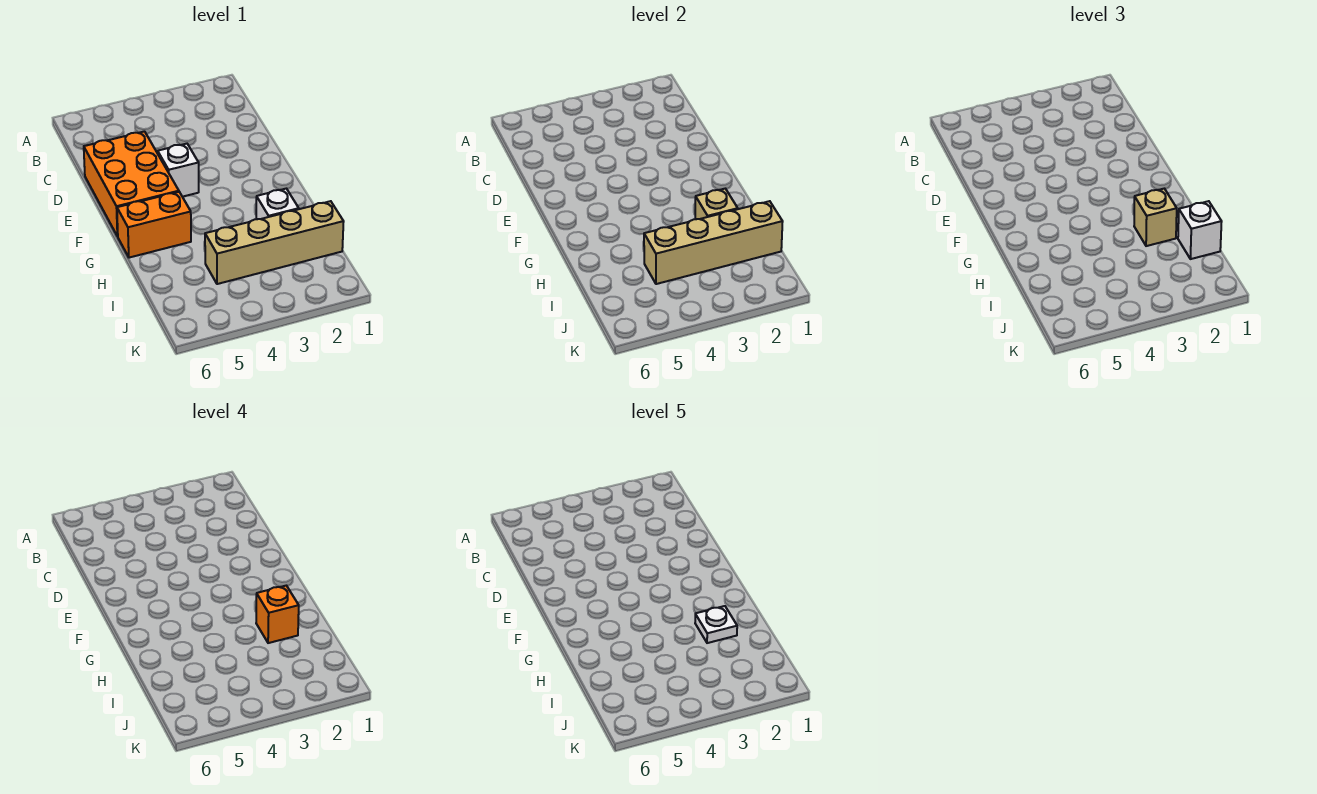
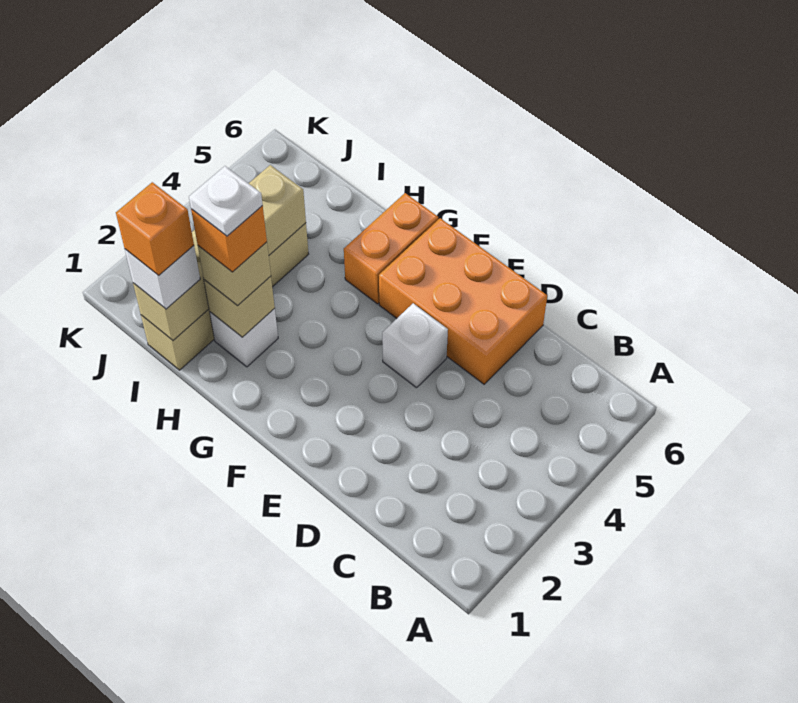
none -> orange brick I1 level 4

